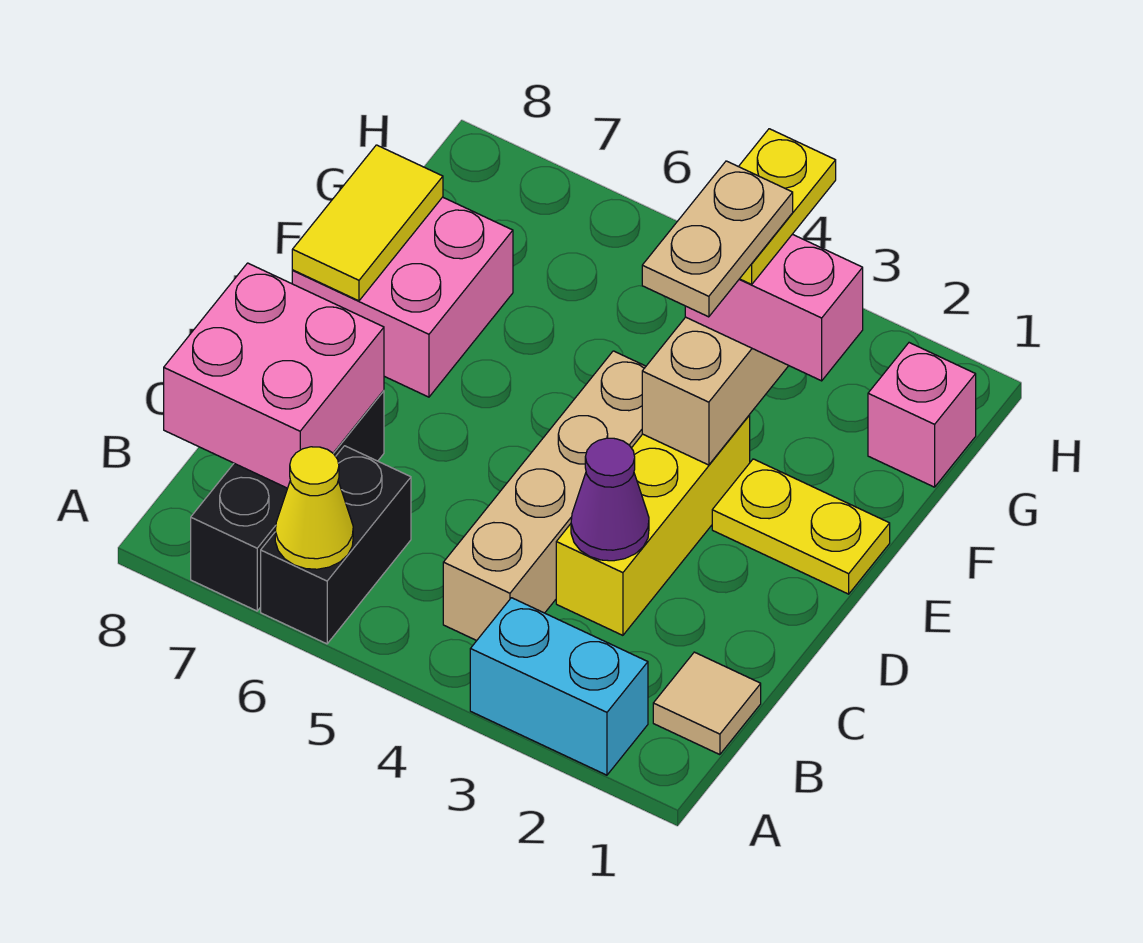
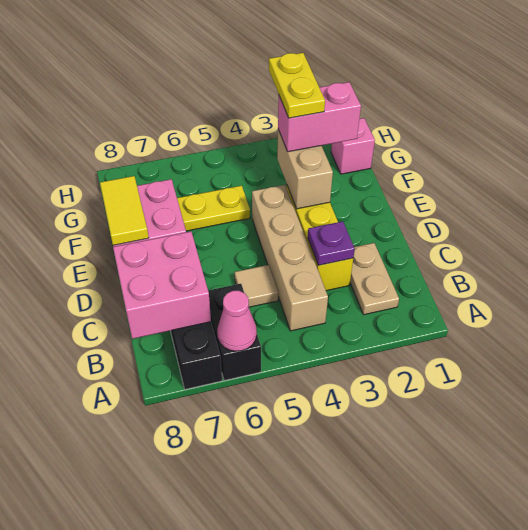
cyan brick A2:A3 level 1 -> none
yellow cone A6 level 2 -> pink cone A6 level 2
tan tile B1 level 1 -> tan tile C5 level 1
purple cone C3 level 2 -> purple plate C3 level 2
yellow plate E1:E2 level 1 -> yellow plate F5:F6 level 1
tan plate E3:F3 level 5 -> tan plate B2:C2 level 1

